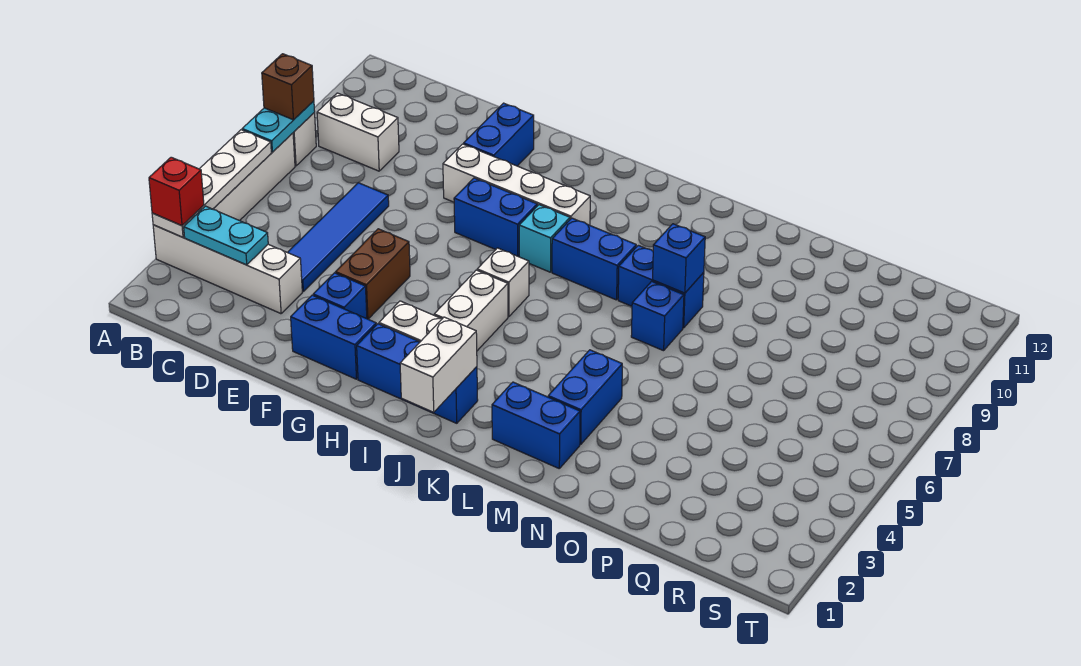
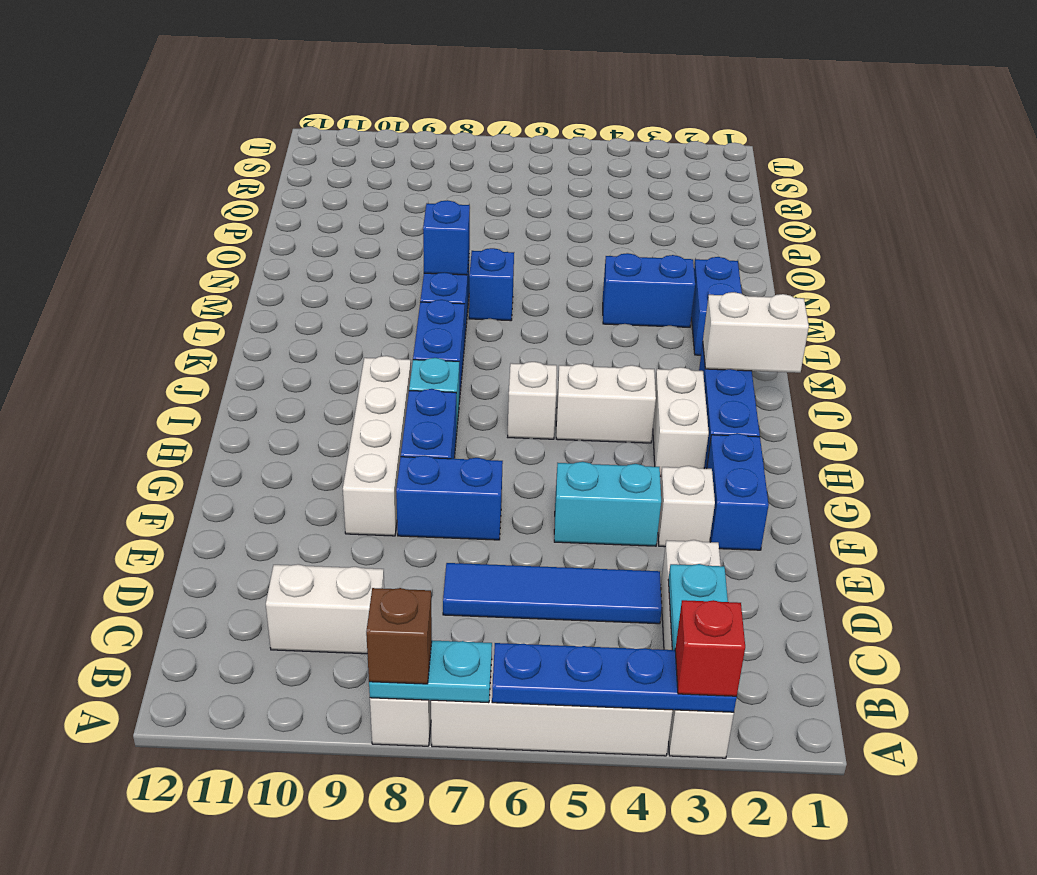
white plate A3:A6 level 2 -> blue plate A3:A6 level 2
white brick B9:C9 level 1 -> white brick C9:C10 level 1
blue brick F3 level 1 -> white brick F3 level 1
brown brick F4:F5 level 1 -> cyan brick F4:F5 level 1
blue brick F10:F11 level 1 -> blue brick F7:F8 level 1

